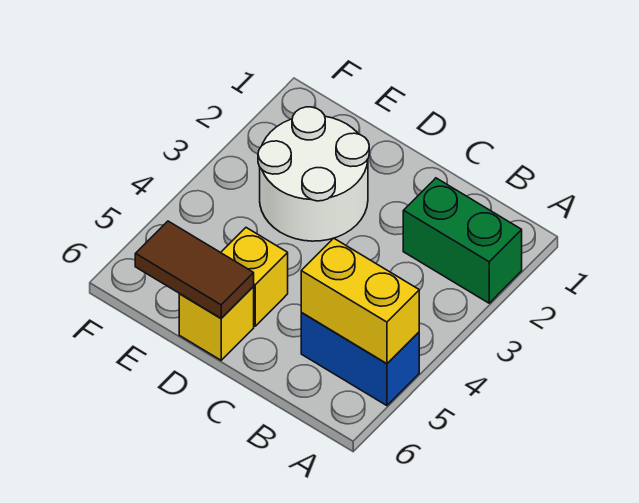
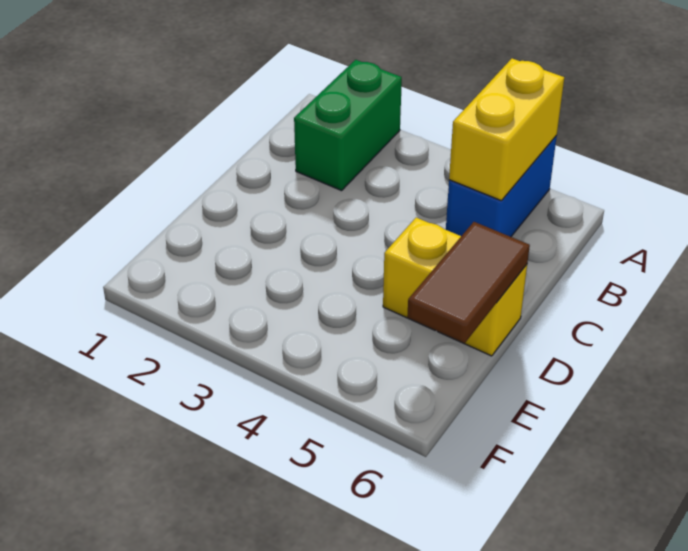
white round brick D2:E3 level 1 -> none

